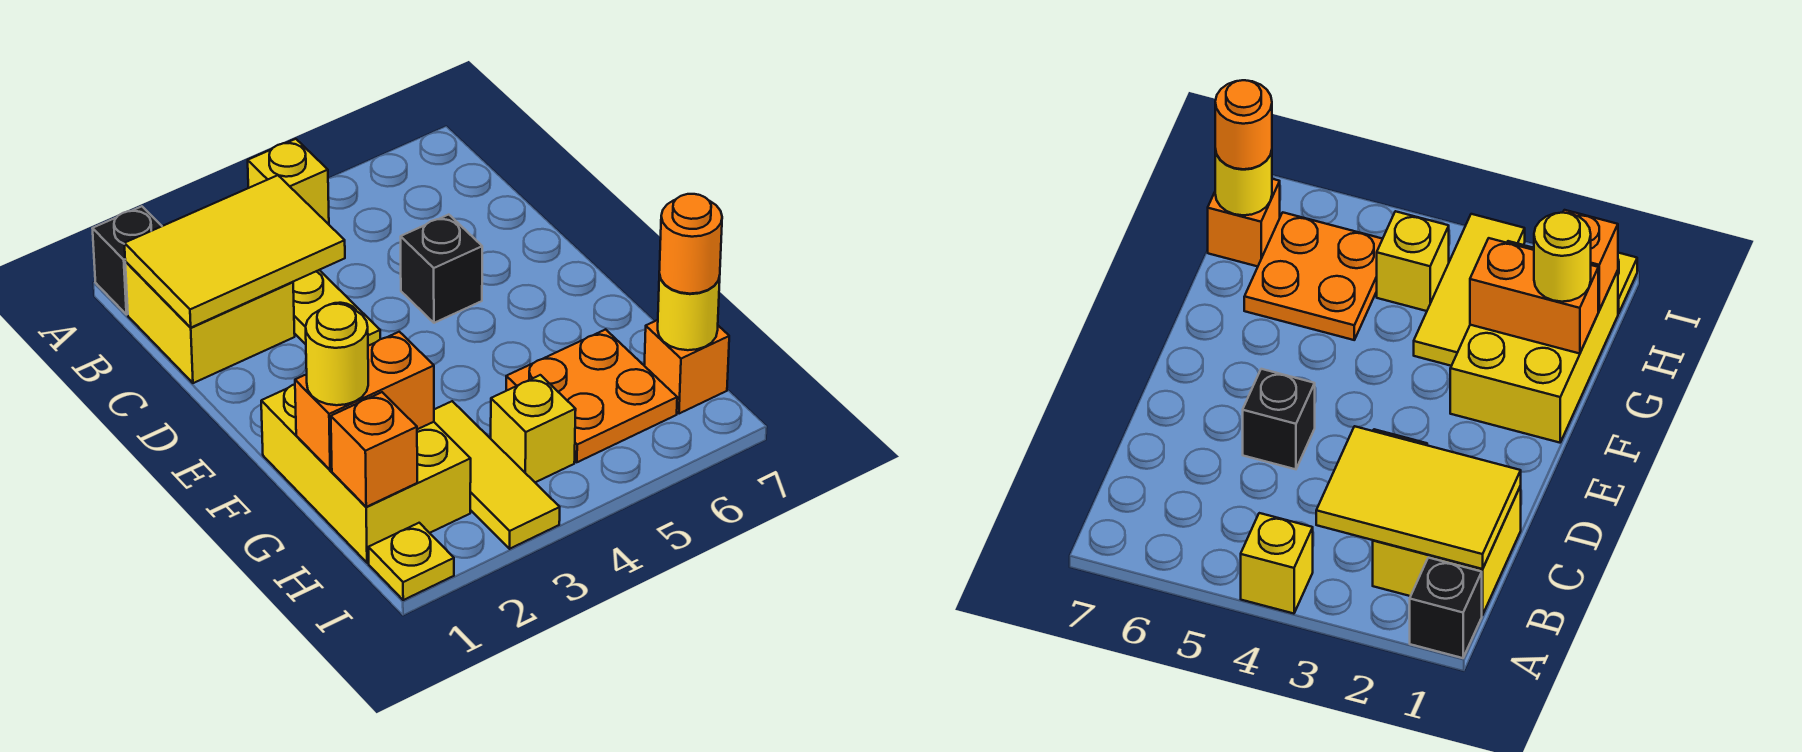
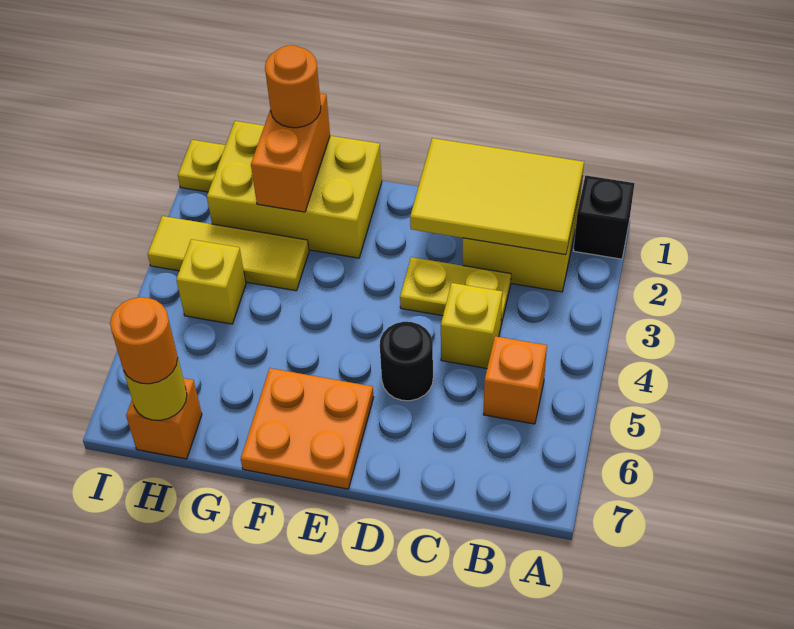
yellow brick A4 level 1 -> yellow brick C4 level 1
yellow tile B1:C3 level 2 -> yellow tile B1:D2 level 2
black brick D5 level 1 -> black round brick D5 level 1
yellow round brick G1 level 3 -> orange round brick G1 level 3
orange plate G5:H6 level 1 -> orange plate E6:F7 level 1
orange brick H1 level 2 -> orange brick B5 level 1

